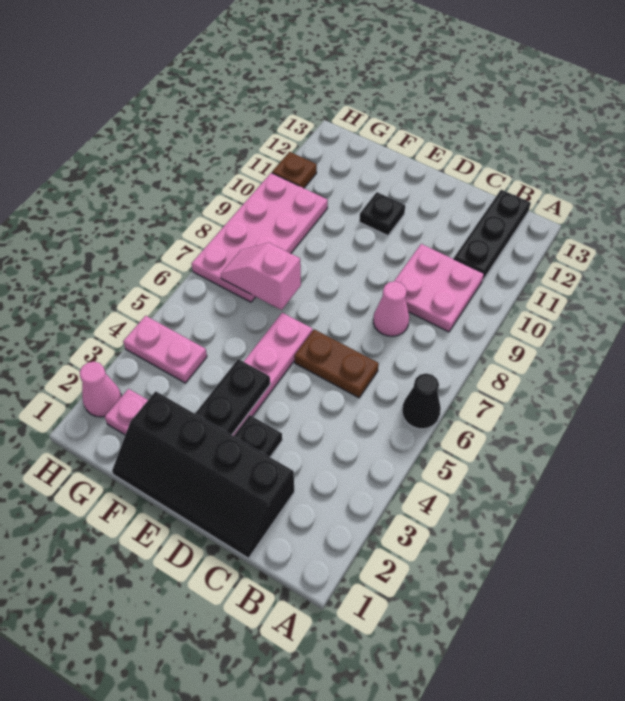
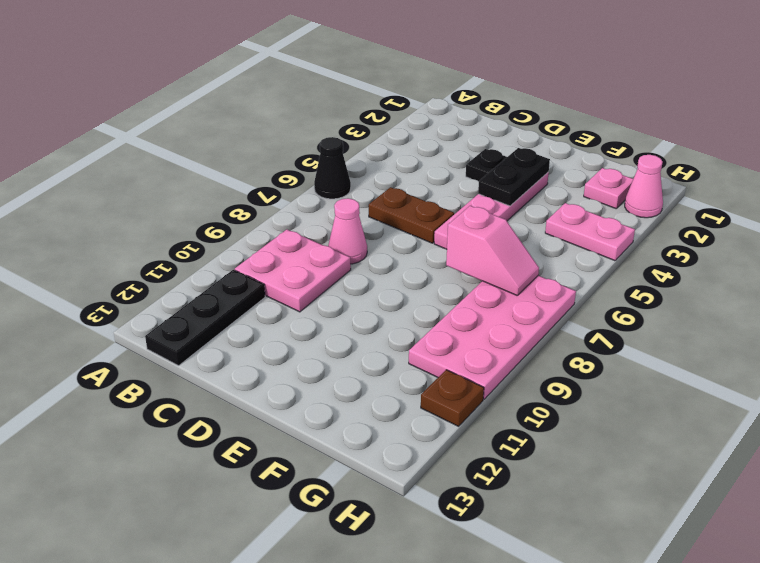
black slope C1:F2 level 1 top 2 -> none
black plate E11 level 1 -> none

